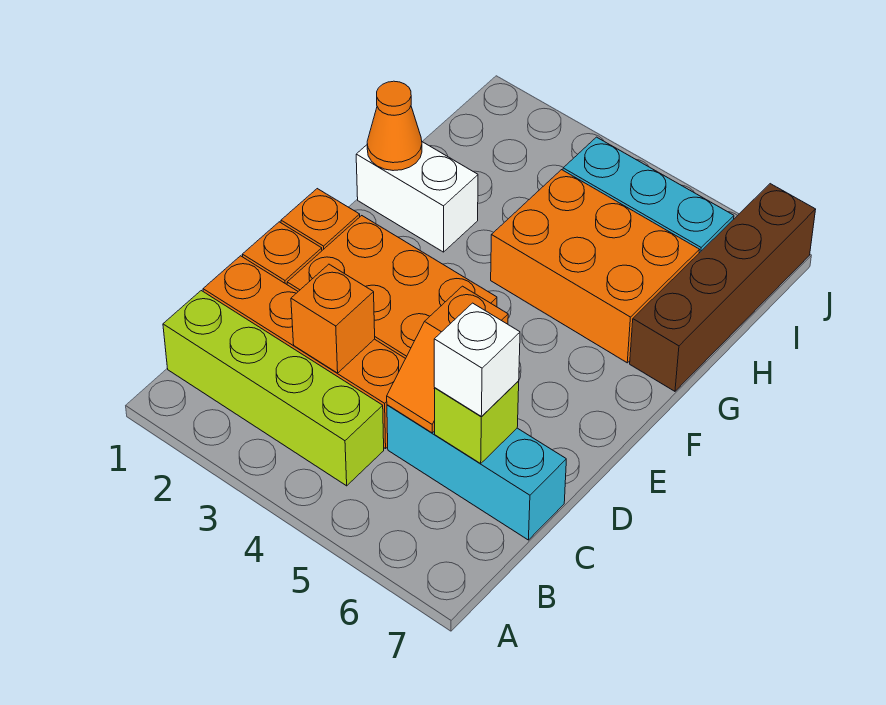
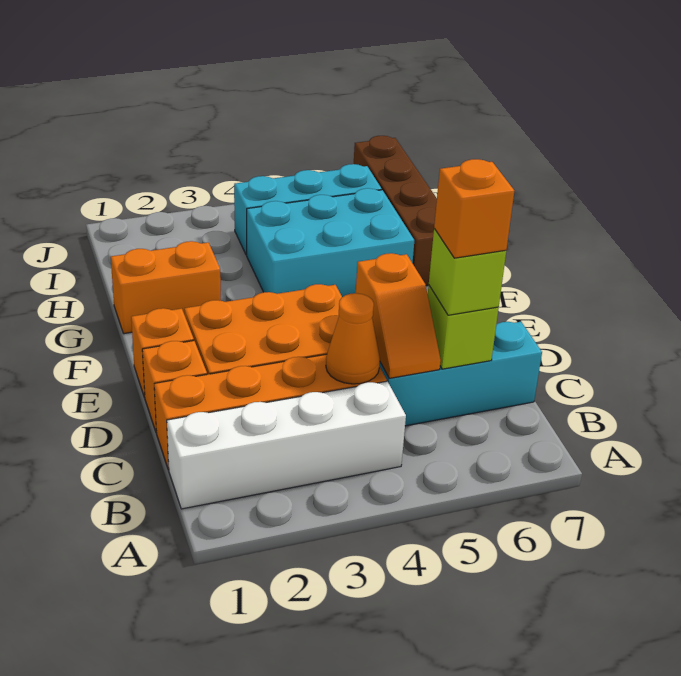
lime brick B1:B4 level 1 -> white brick B1:B4 level 1
orange brick C3 level 2 -> orange brick C6 level 4
white brick C6 level 3 -> lime brick C6 level 3
white brick G1:G2 level 1 -> orange brick G1:G2 level 1
orange cone G1 level 2 -> orange cone C4 level 2
orange brick G4:H6 level 1 -> cyan brick G4:H6 level 1

